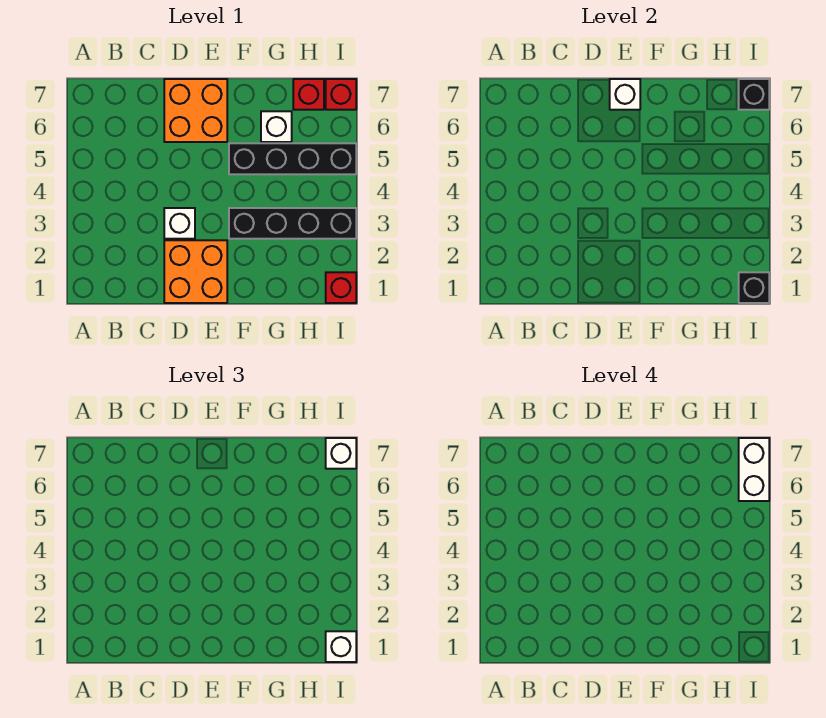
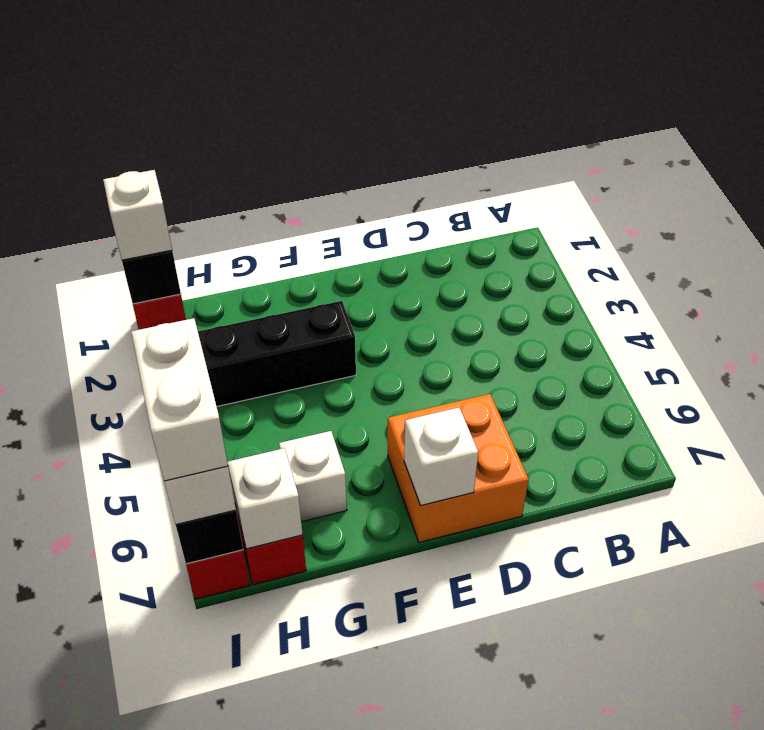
orange brick D1:E2 level 1 -> none
white brick D3 level 1 -> white brick H7 level 2
black brick F5:I5 level 1 -> none

